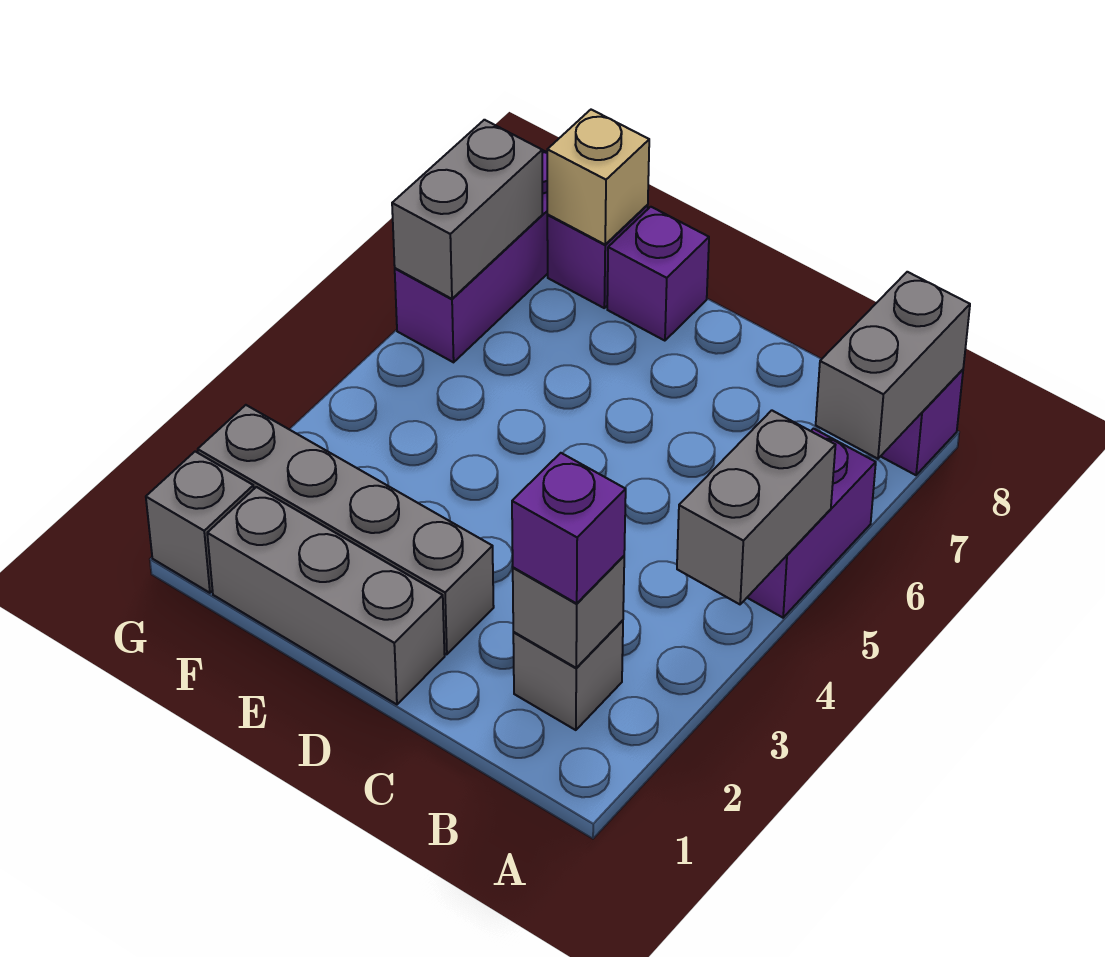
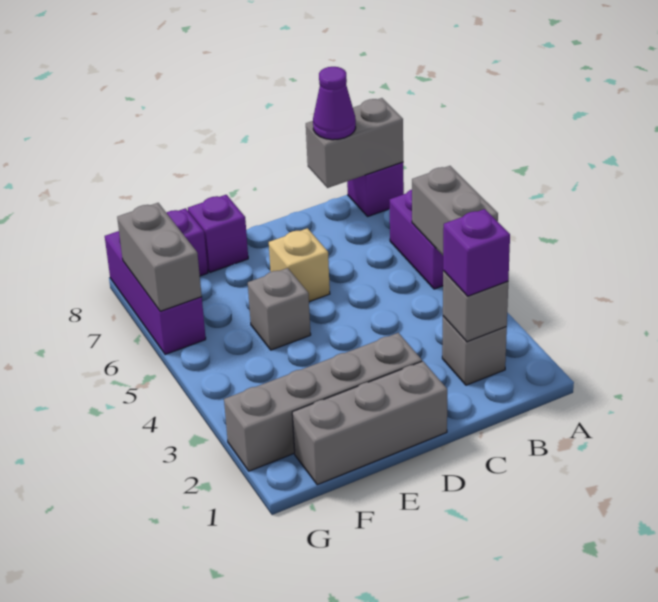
grey brick A7:A8 level 2 -> grey brick A8:B8 level 2
none -> purple cone B8 level 3
tan brick F8 level 2 -> tan brick D6 level 1
grey brick G1 level 1 -> grey brick E5 level 1

